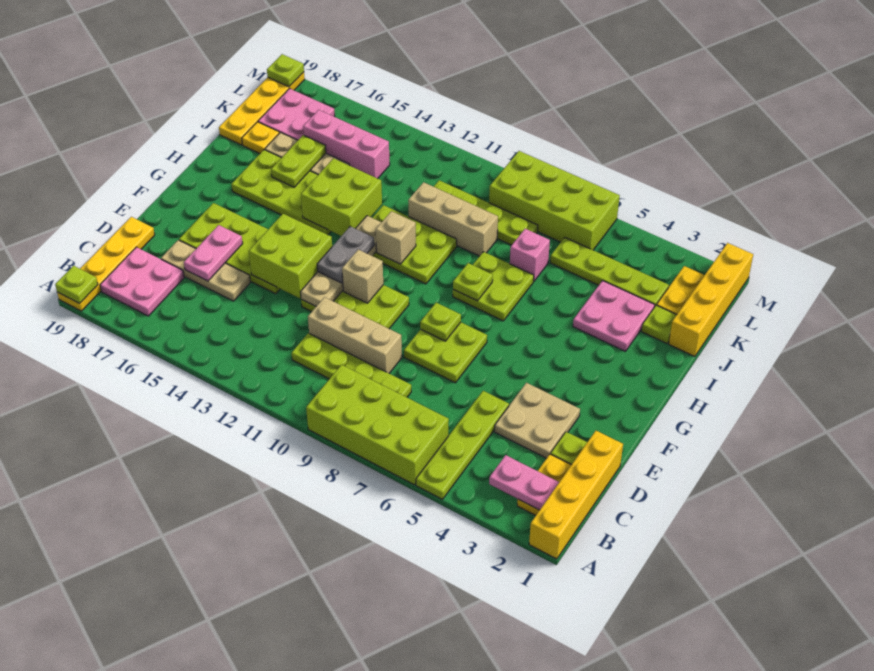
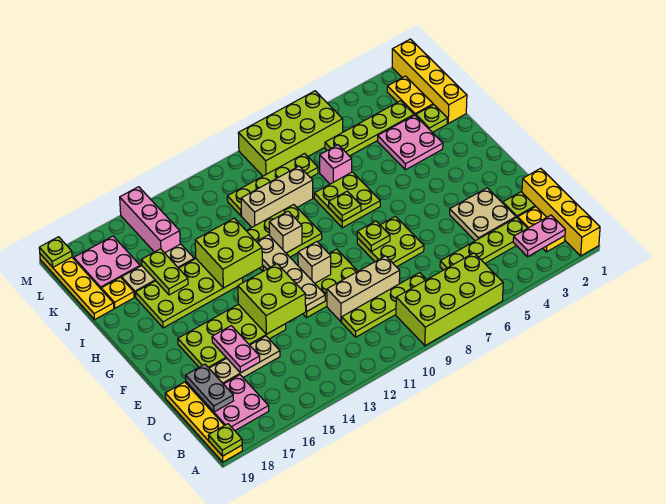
lime plate A5:D5 level 1 -> lime plate C3:C6 level 1
grey plate F12:G12 level 3 -> grey plate C18:D18 level 2
pink brick K14:K16 level 1 -> pink brick K15:M15 level 1

